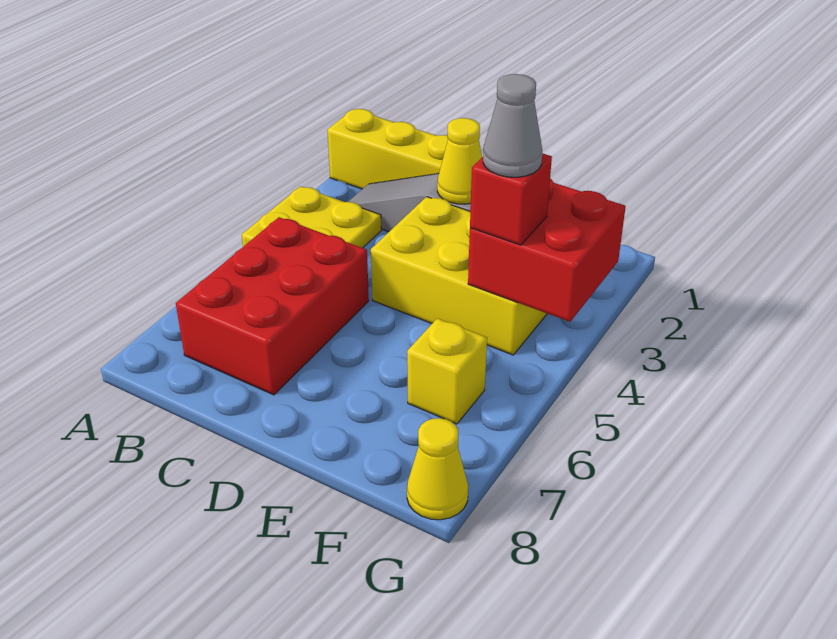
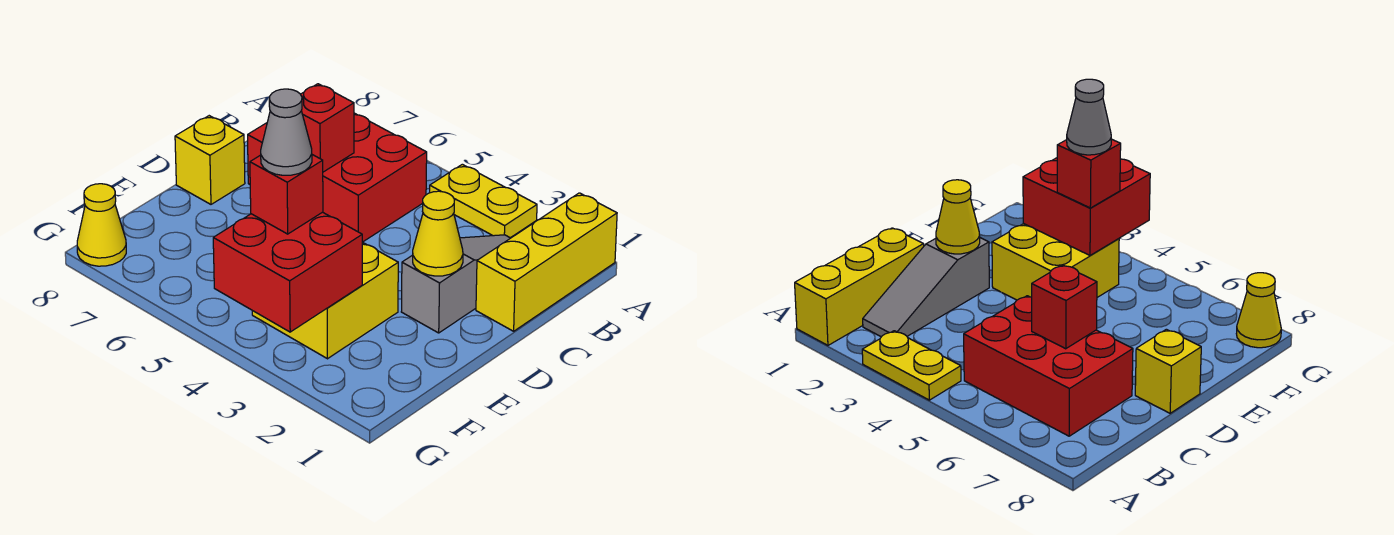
yellow plate A3:B4 level 1 -> yellow plate A3:A4 level 1
none -> red brick C6 level 2
yellow brick D3:F4 level 1 -> yellow brick E3:F4 level 1
yellow brick F6 level 1 -> yellow brick D8 level 1

